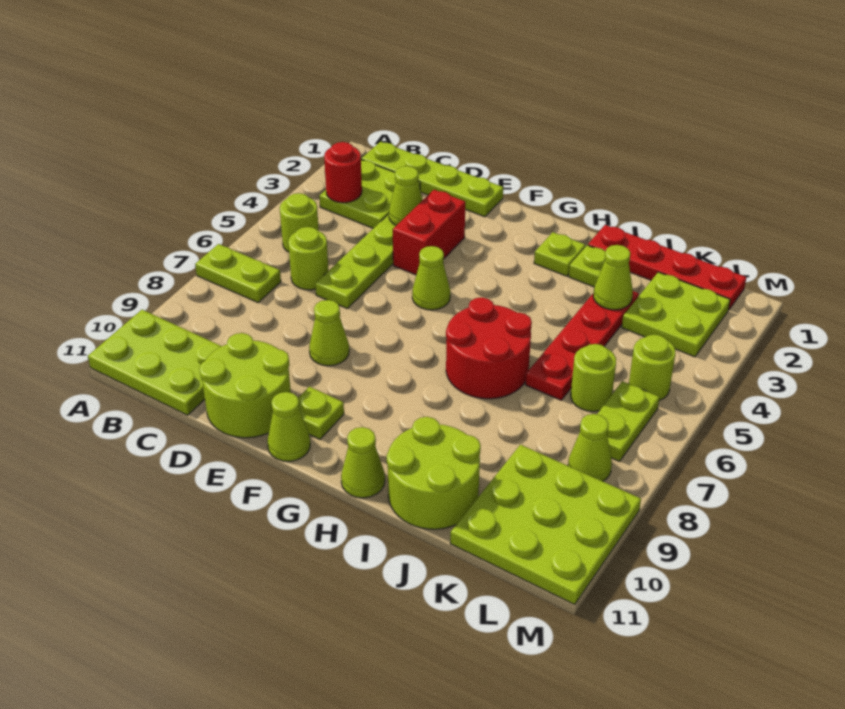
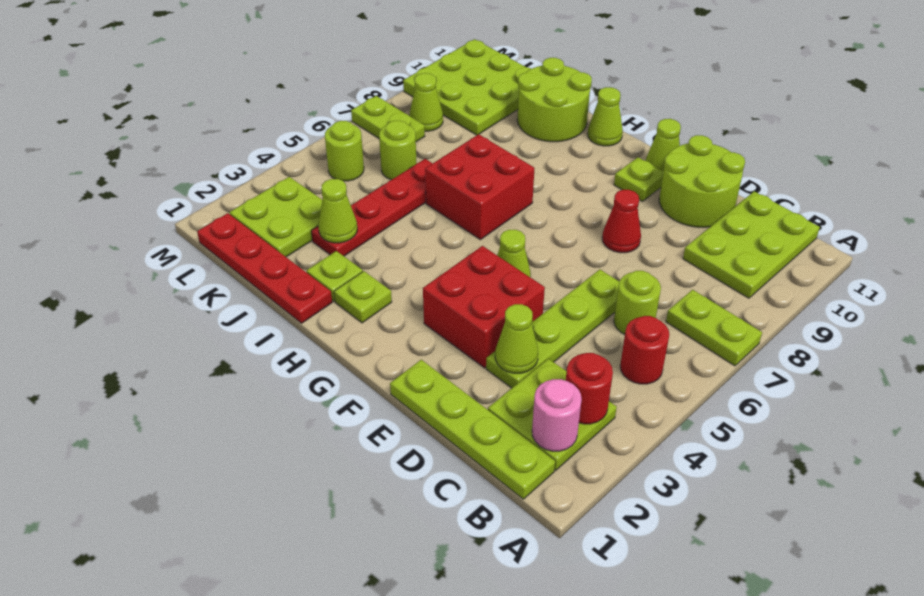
lime plate A10:C11 level 1 -> lime plate B9:C11 level 1
none -> pink round brick B2 level 2
lime round brick B5 level 1 -> red round brick B5 level 1
red brick E3:E4 level 1 -> red brick E3:F4 level 1
lime cone E8 level 1 -> red cone E8 level 1
red round brick H6:I7 level 1 -> red brick H6:I7 level 1
lime plate L6:L7 level 1 -> lime plate L7:M7 level 1

